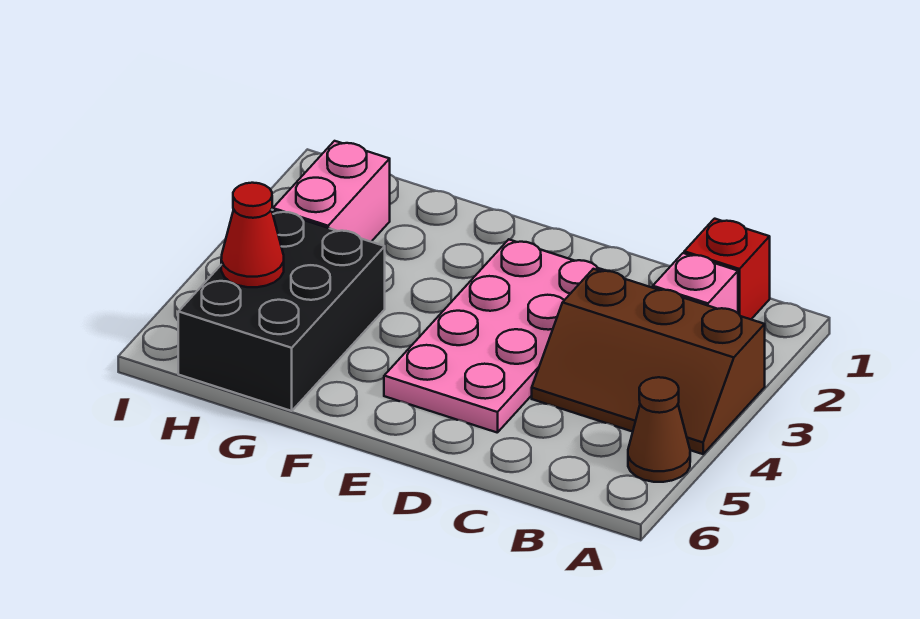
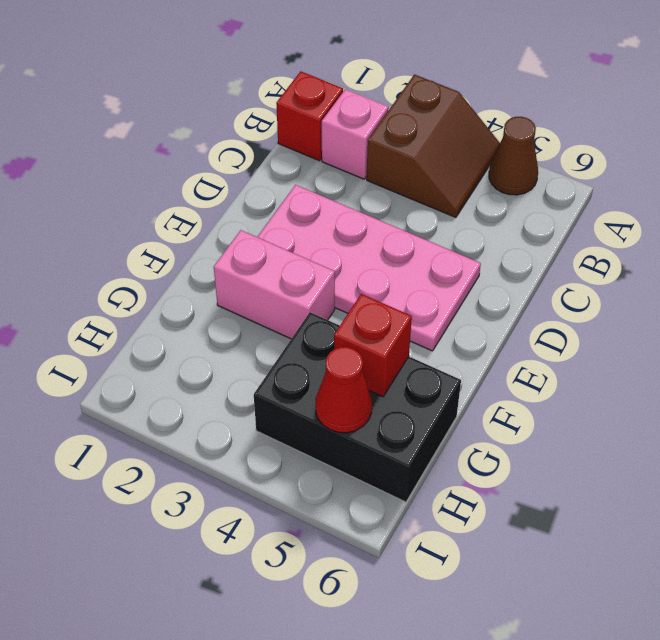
brown slope A3:C4 level 1 top 3 -> brown slope A3:B4 level 1 top 3
none -> red brick G5 level 2
pink brick H2:H3 level 1 -> pink brick F2:F3 level 1

